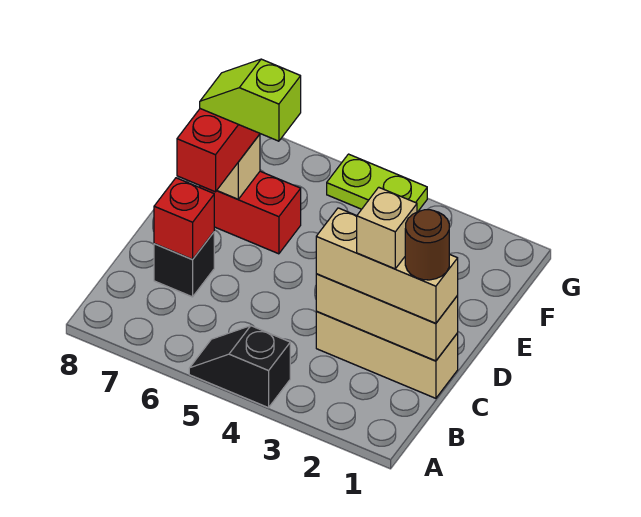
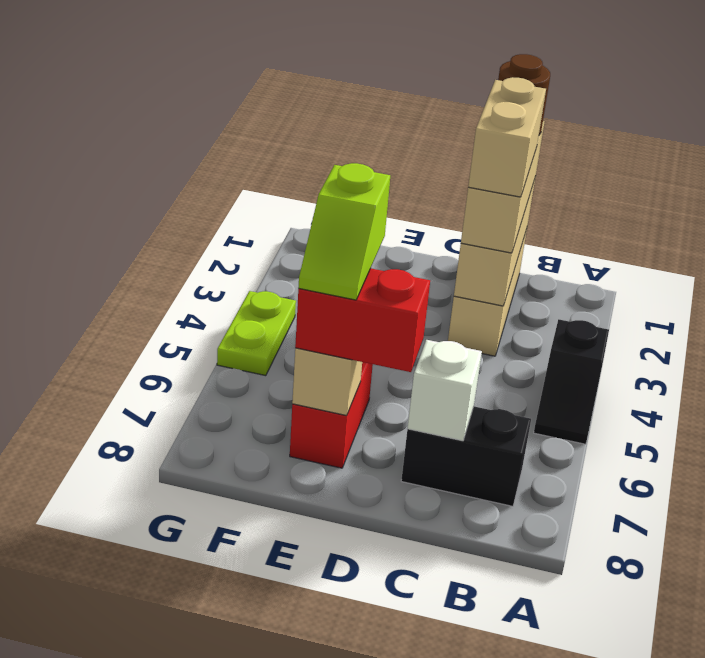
tan brick C2 level 4 -> tan brick C2:C3 level 4
black brick C7 level 1 -> black brick B7:C7 level 1
red brick C7 level 2 -> white brick C7 level 2

